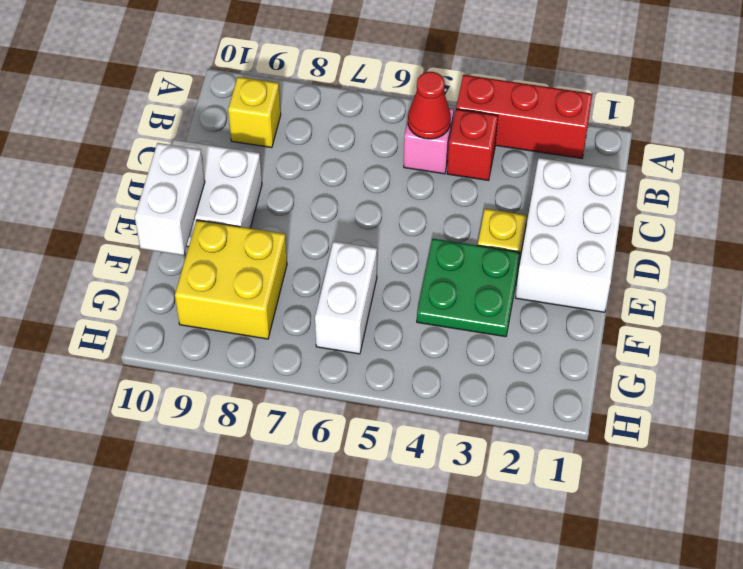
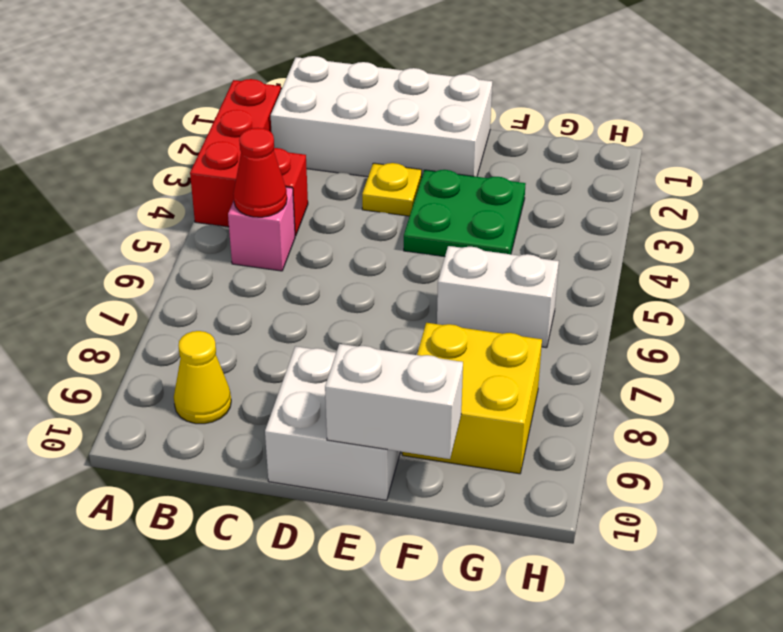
yellow brick B9 level 1 -> yellow cone B9 level 1
white brick C1:E2 level 1 -> white brick B1:E2 level 1

